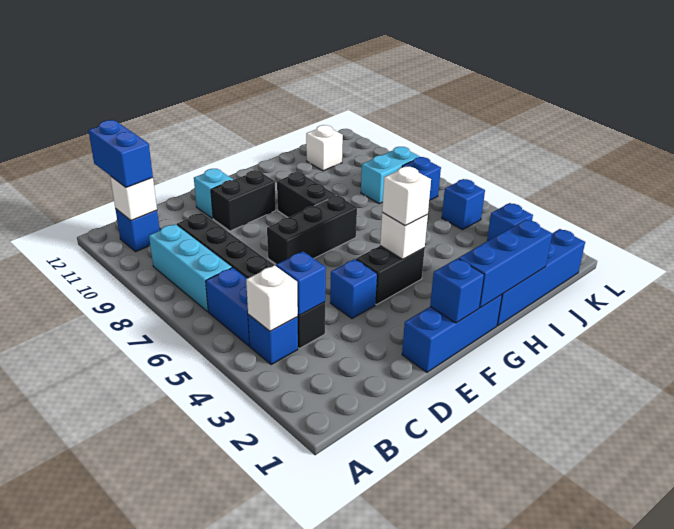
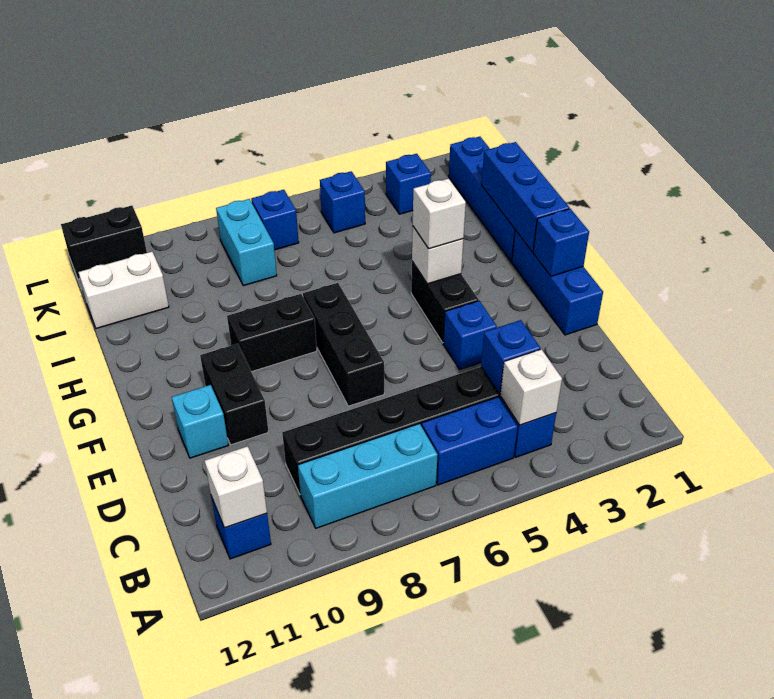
blue brick B11:B12 level 3 -> none
white brick J11 level 1 -> white brick J11:J12 level 1
none -> black brick L11:L12 level 1

